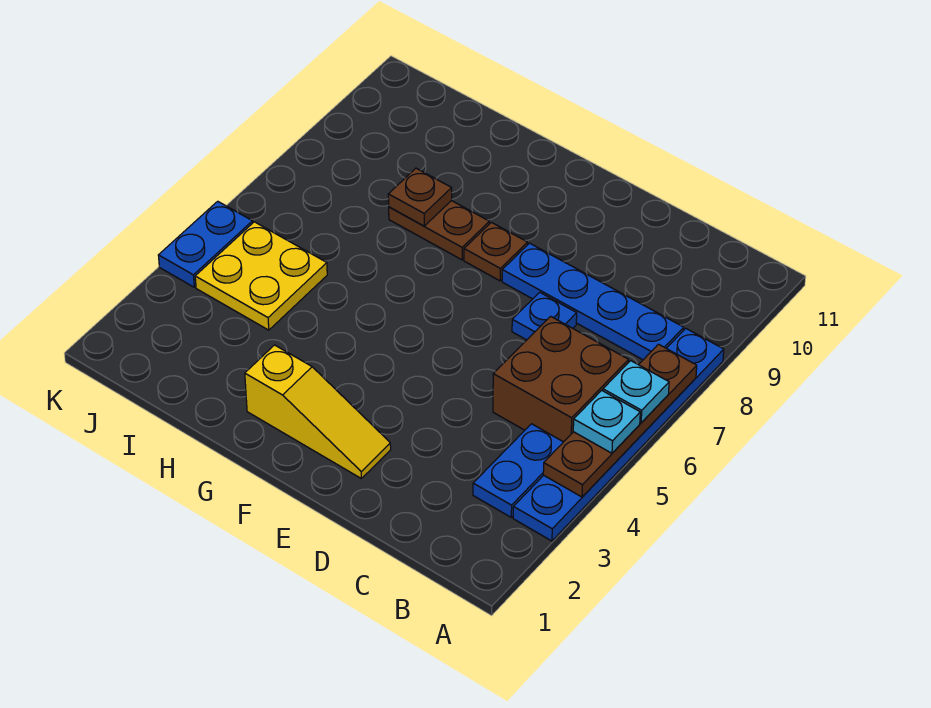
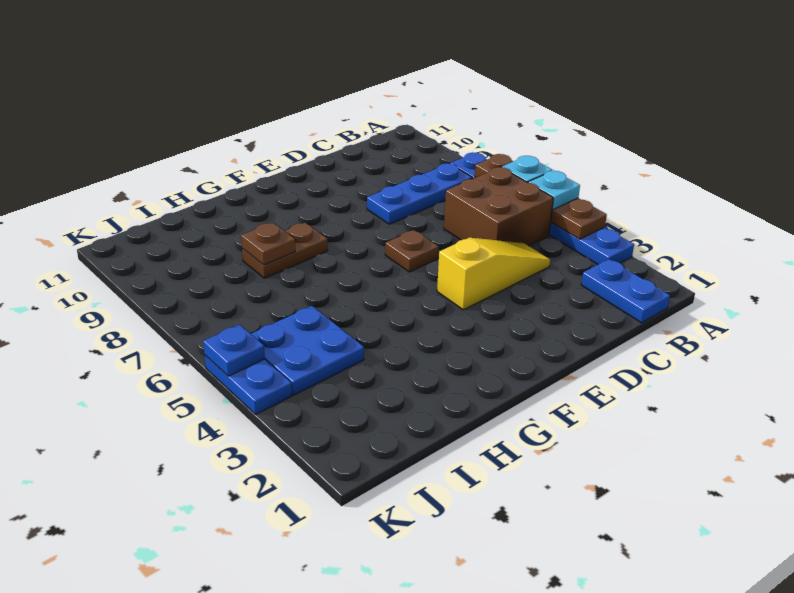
blue plate B3:B4 level 1 -> blue plate B1:B2 level 1
blue plate B8:E8 level 1 -> blue plate B8:D8 level 1
blue plate D7 level 1 -> blue plate K5 level 2
yellow slope E2:G2 level 1 top G -> yellow slope C4:E4 level 1 top E
brown plate F8 level 1 -> brown plate E6 level 1
yellow plate I4:J5 level 1 -> blue plate I4:J5 level 1

